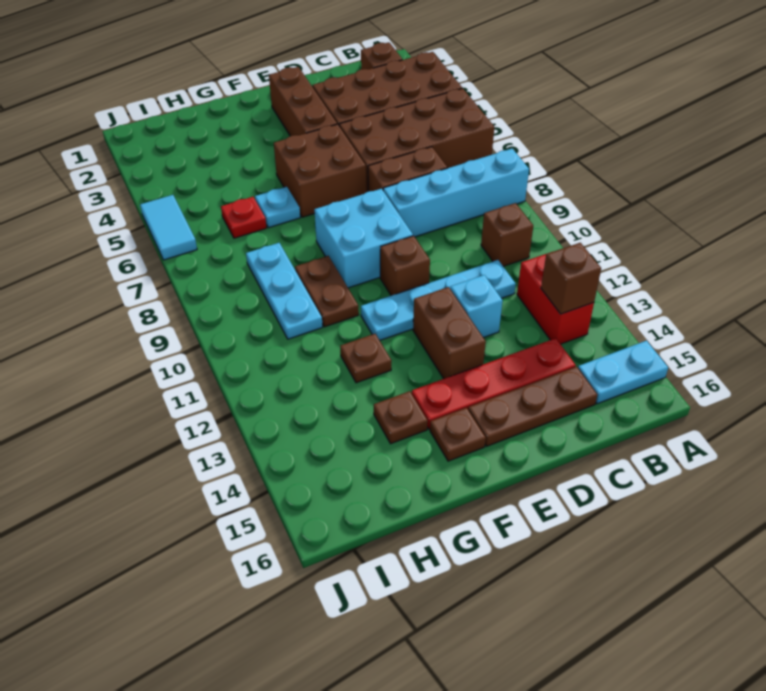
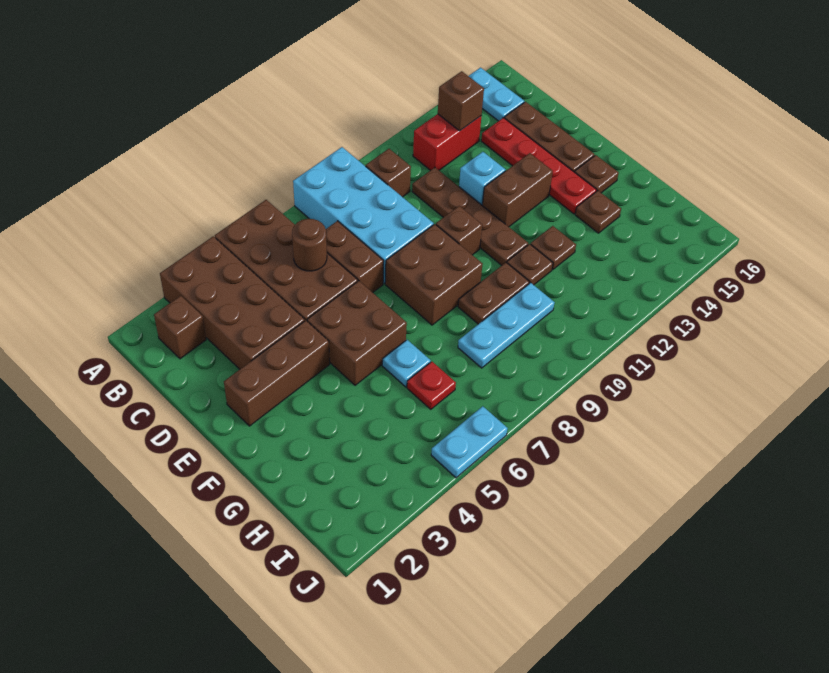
cyan brick A8:D8 level 1 -> cyan brick A8:D9 level 1
none -> brown round brick C6 level 2
cyan plate C11:F11 level 1 -> brown plate C11:F11 level 1
cyan brick E8:F9 level 1 -> brown brick E8:F9 level 1
none -> brown plate G11 level 1
cyan tile J5:J6 level 1 -> cyan plate J5:J6 level 1

